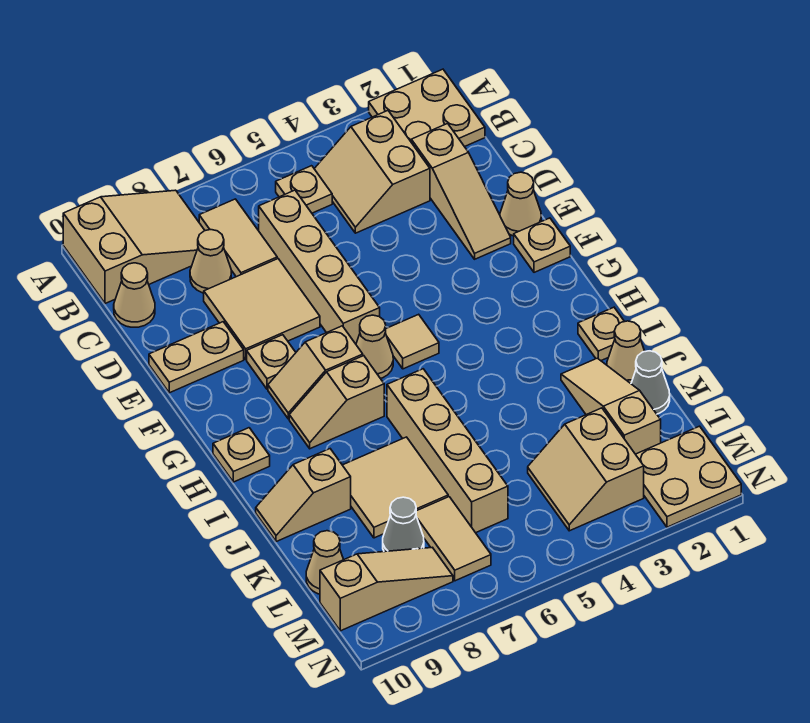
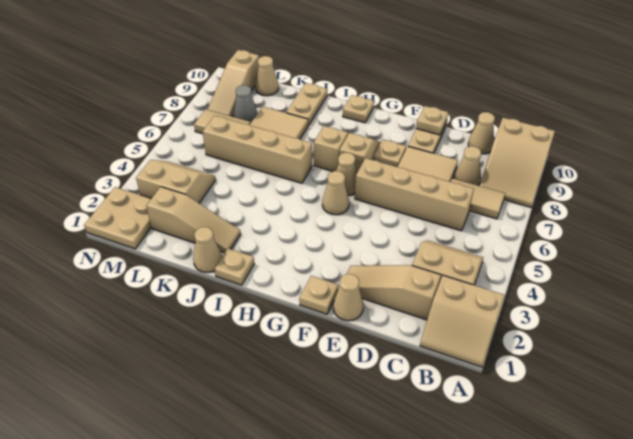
tan plate A1:B2 level 1 -> tan slope A1:B2 level 1 top 2
tan plate B5 level 1 -> tan plate E10 level 2
tan tile G5 level 1 -> tan cone G5 level 1
tan slope J9:J10 level 1 top 9 -> tan plate J9:J10 level 1
grey cone K1 level 1 -> none

